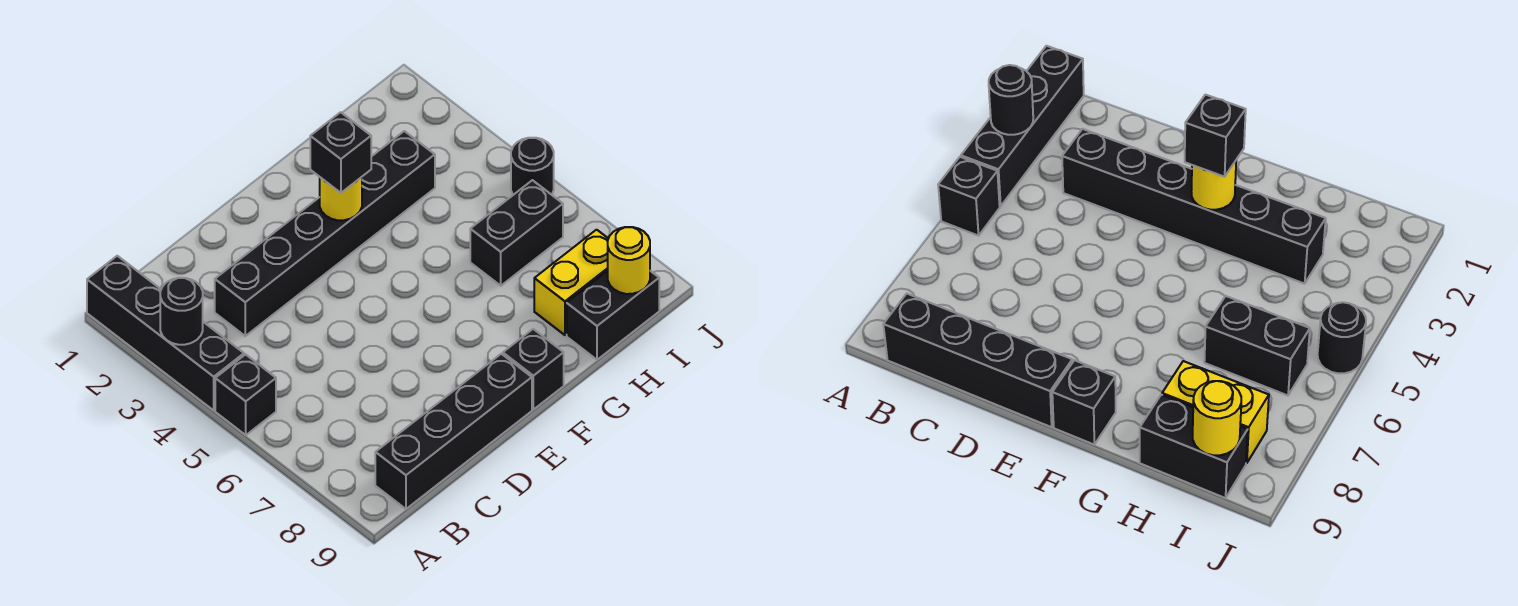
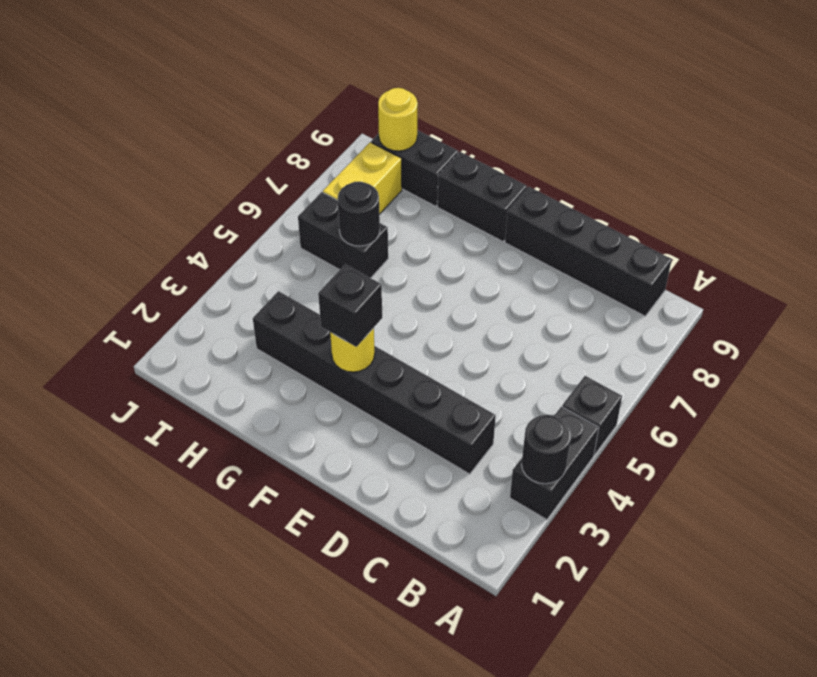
black brick A1:A4 level 1 -> black brick A3:A4 level 1
black brick F9 level 1 -> black brick F9:G9 level 1
yellow brick H8:I8 level 1 -> yellow brick I7:I8 level 1
black round brick J5 level 1 -> black round brick H6 level 2

